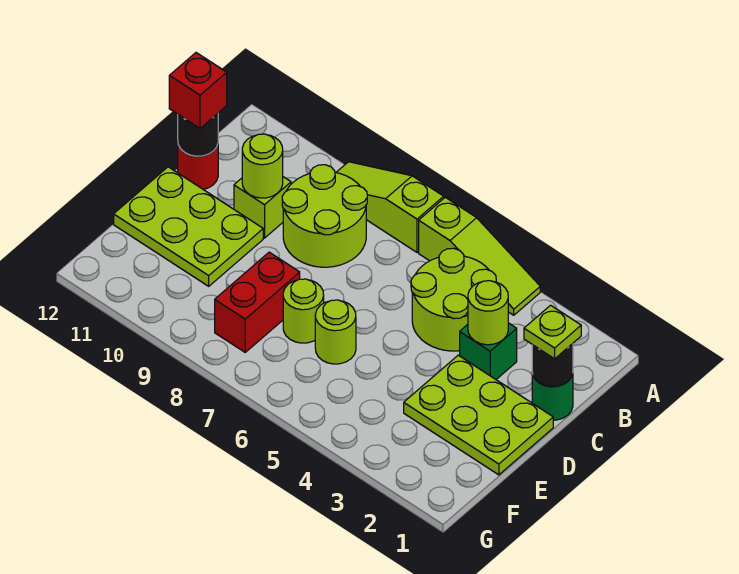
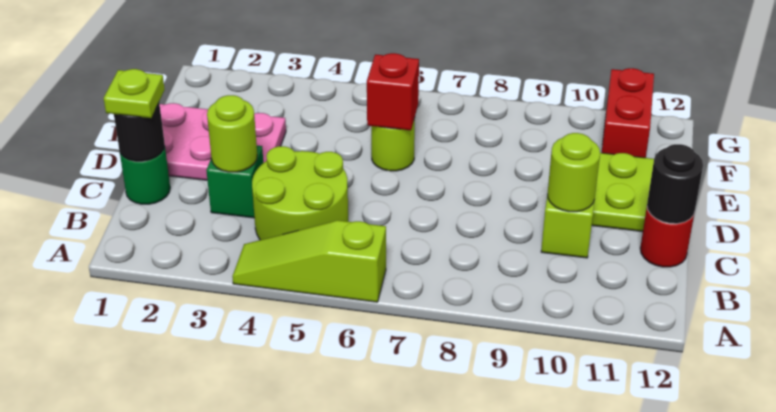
lime slope A7:A9 level 1 top 7 -> none
lime round brick B8:C9 level 1 -> none
red brick C12 level 3 -> red brick E6 level 2
lime plate D1:E3 level 1 -> pink plate D1:E3 level 1
lime round brick E7 level 1 -> none
red brick E8:F8 level 1 -> red brick F11:G11 level 1

